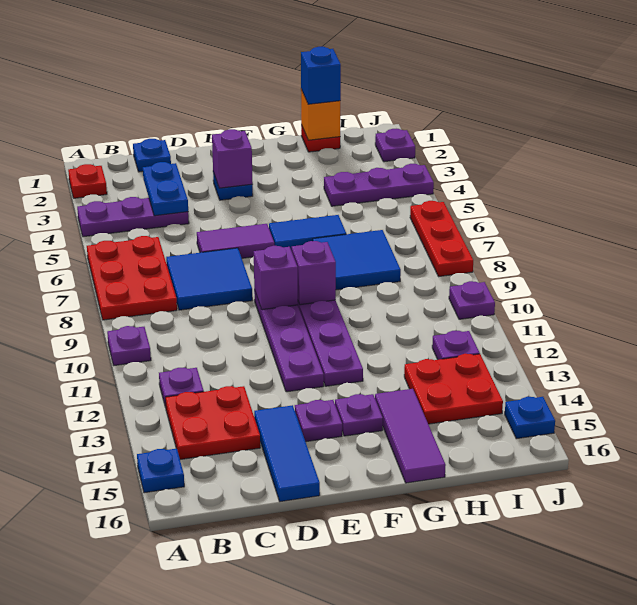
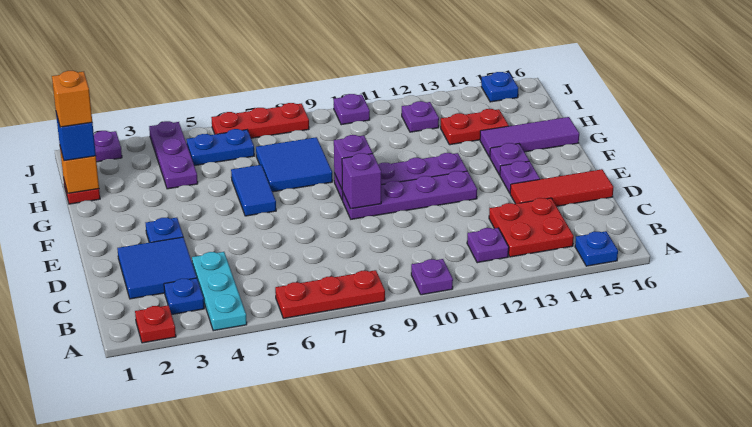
purple plate A4:C4 level 1 -> cyan plate A4:C4 level 1
red plate A6:B8 level 1 -> red plate A6:A8 level 1
blue plate C1 level 1 -> blue plate B3 level 1
blue plate C3:C4 level 2 -> blue plate I5:I6 level 1
blue tile C7:D8 level 1 -> blue tile C2:D3 level 1
purple tile D6:E6 level 1 -> none
blue tile D14:D16 level 1 -> red tile D14:D16 level 1
purple brick E3 level 2 -> none
none -> orange brick H1 level 4
red plate H13:I14 level 1 -> red plate H13:H14 level 1

